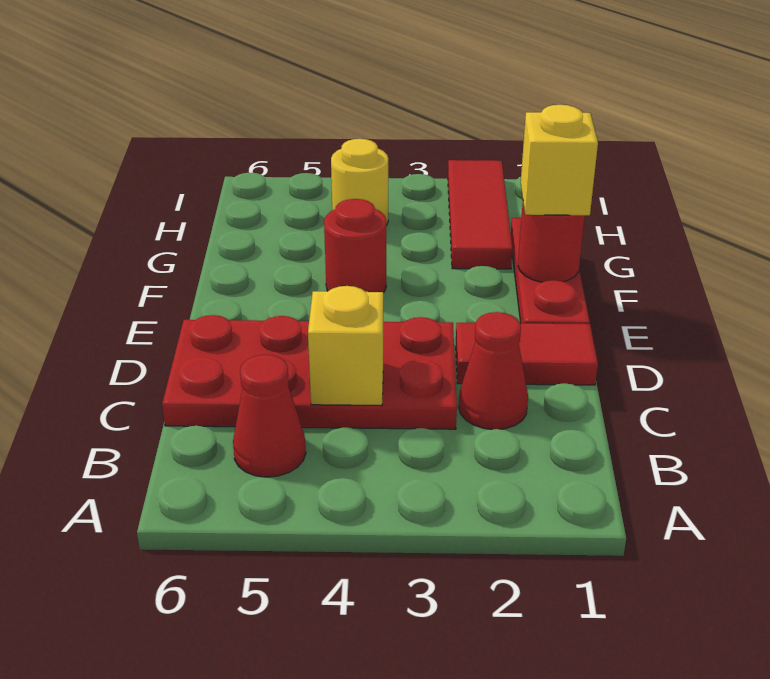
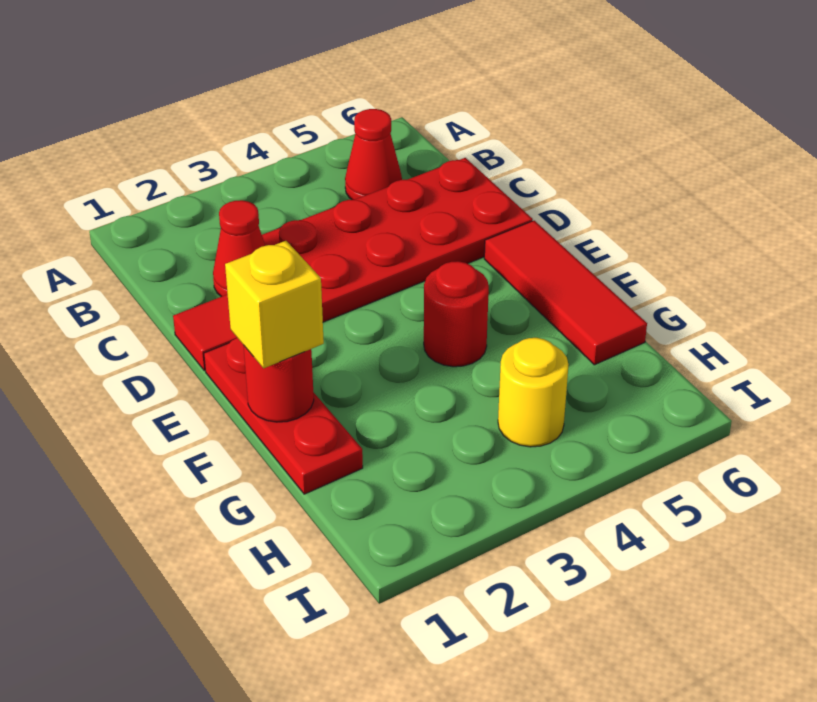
yellow brick C4 level 2 -> none
red tile G2:I2 level 1 -> red tile E6:G6 level 1

